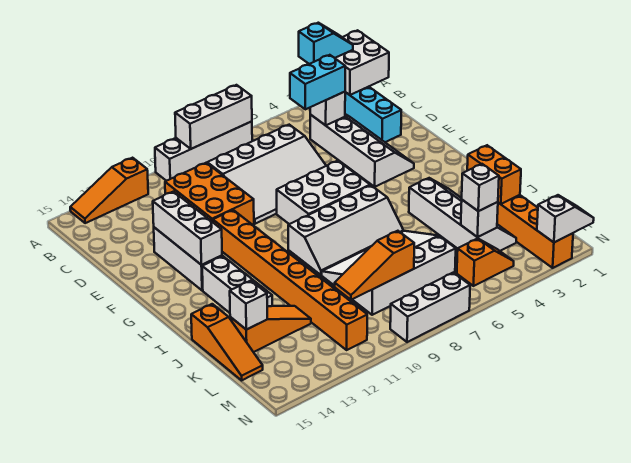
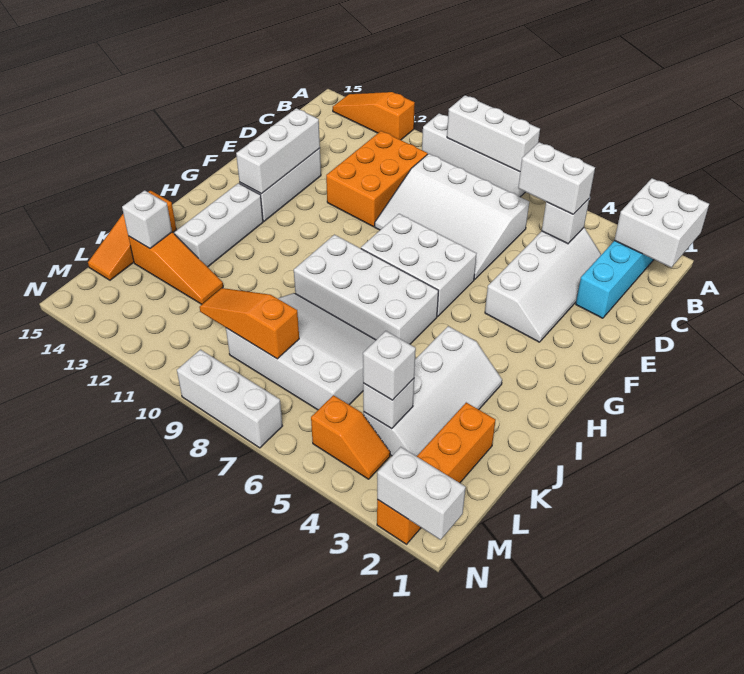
cyan slope A2:A3 level 3 top 3 -> none
cyan brick C4:C5 level 3 -> white brick C4:C5 level 3
orange brick F11:M11 level 1 -> none
white slope H6:I9 level 1 top H -> white brick H6:I9 level 1
orange brick J2:K2 level 2 -> none
white slope N1:N2 level 2 top 2 -> white brick N1:N2 level 2

